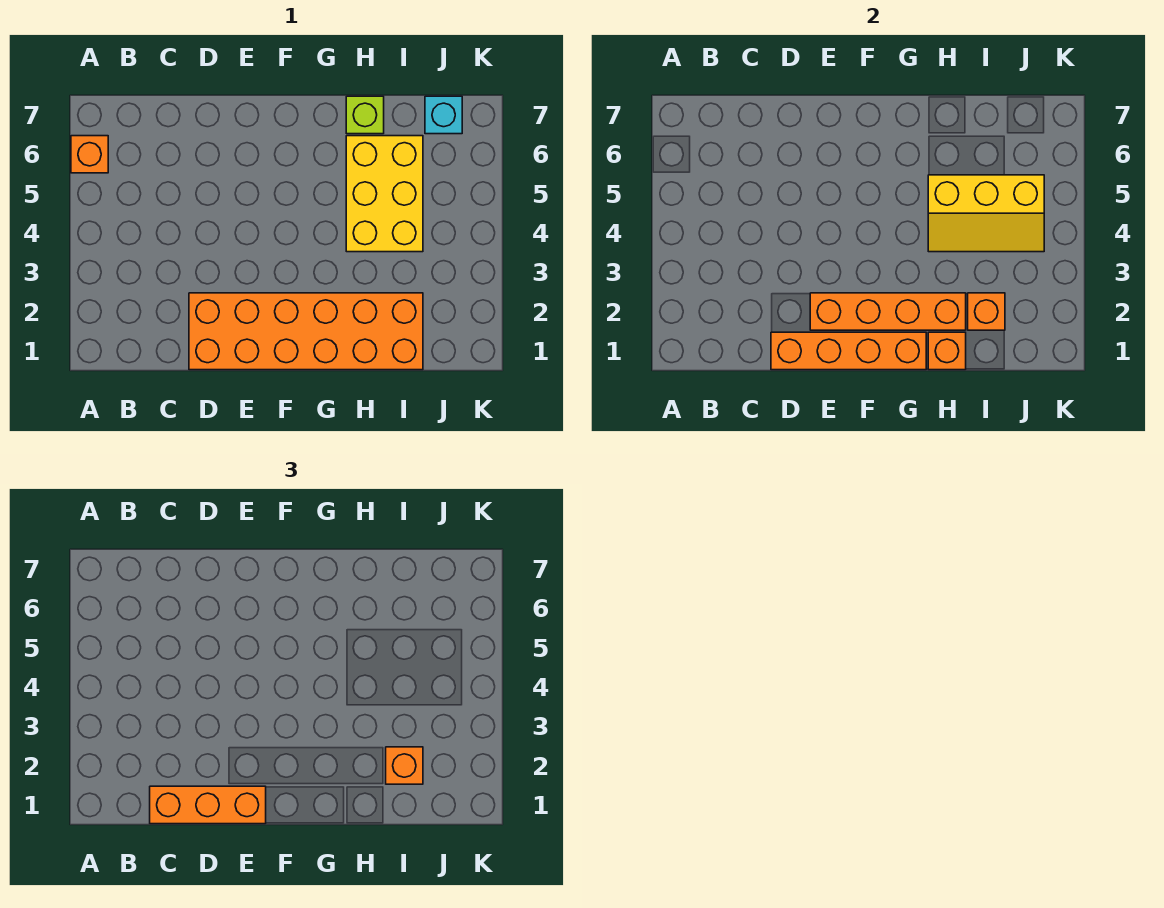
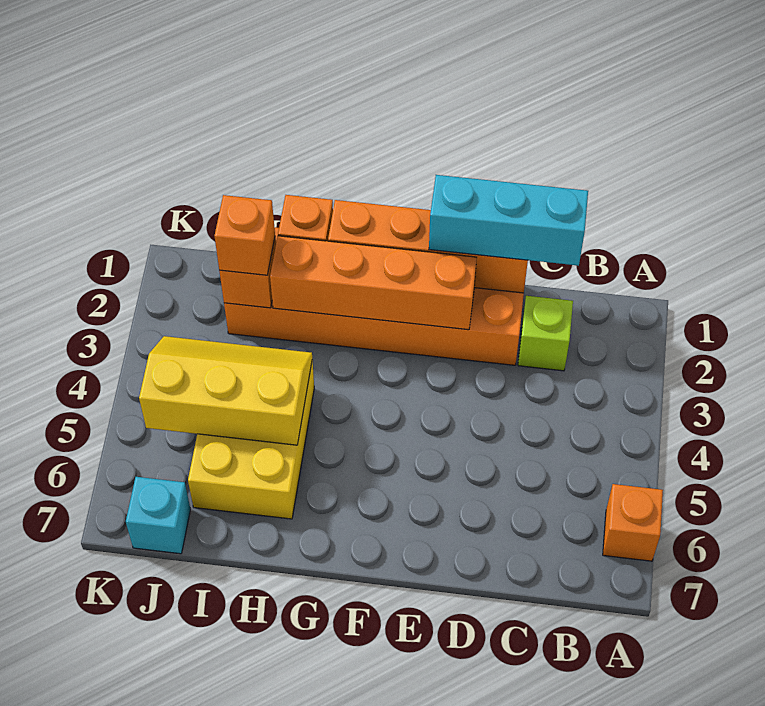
orange brick C1:E1 level 3 -> cyan brick C1:E1 level 3
lime brick H7 level 1 -> lime brick C2 level 1

